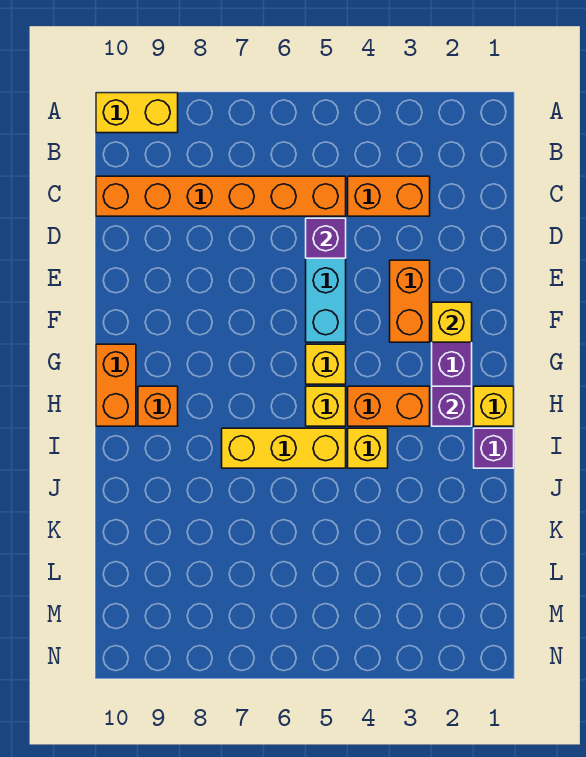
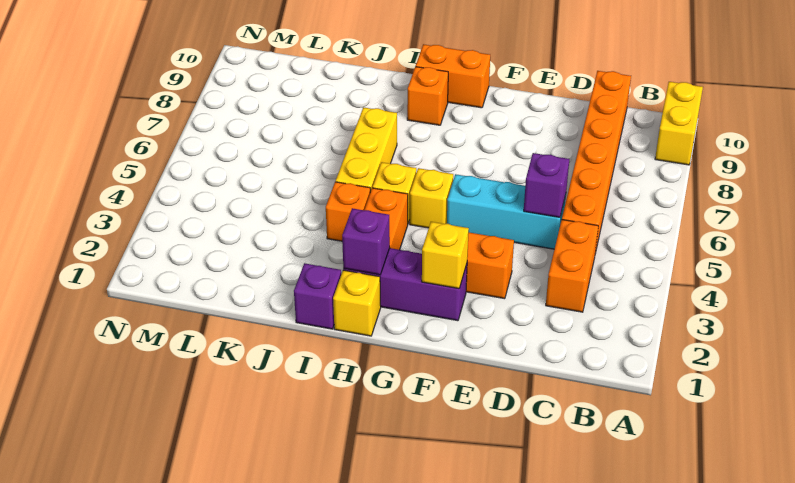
yellow brick I4 level 1 -> orange brick I4 level 1

